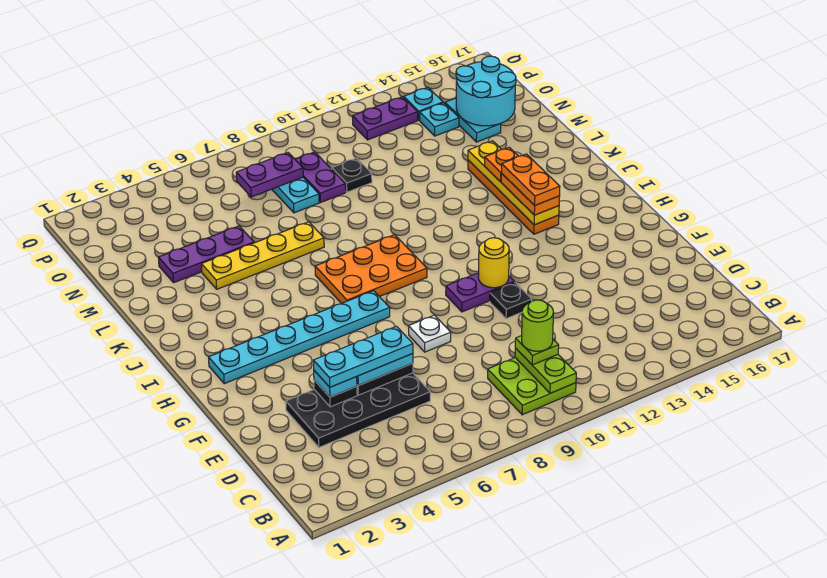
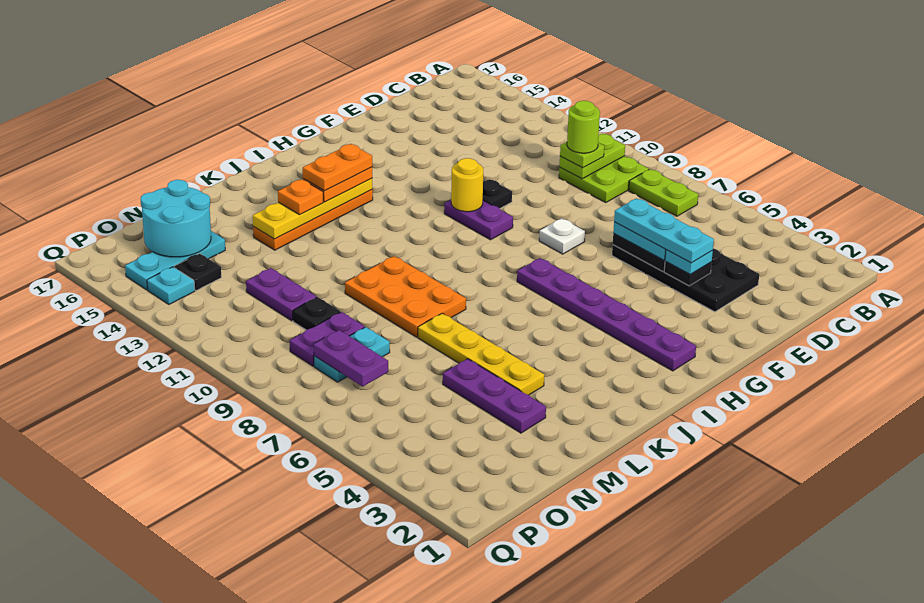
none -> lime plate B7:B8 level 1
cyan plate H2:H7 level 1 -> purple plate H2:H7 level 1
orange plate I7:J9 level 1 -> orange plate K8:L10 level 1
cyan plate N15:O15 level 1 -> cyan plate N15:P15 level 1
cyan plate O14 level 1 -> black plate O14 level 1
purple plate P12:P13 level 1 -> purple plate N11:N12 level 1

